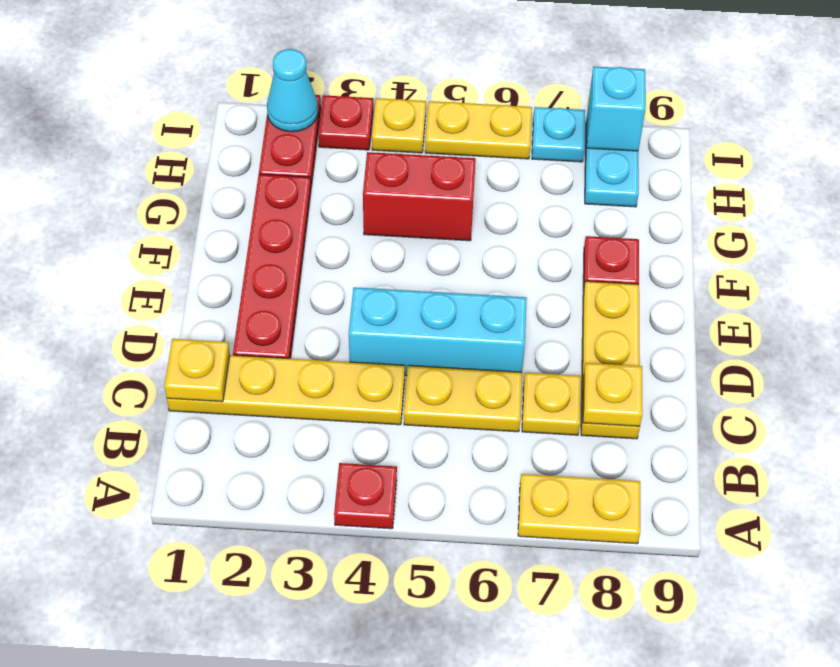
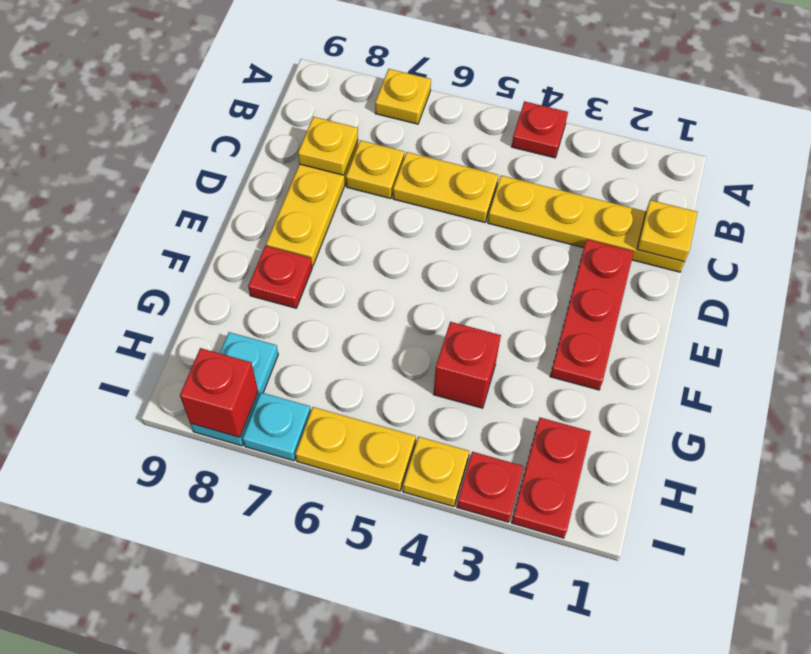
yellow plate A7:A8 level 1 -> yellow plate A7 level 1
red plate D2:G2 level 1 -> red plate D2:F2 level 1
cyan brick D4:D6 level 1 -> none
red brick G4:G5 level 1 -> red brick G4 level 1
cyan cone I2 level 2 -> none
cyan brick I8 level 2 -> red brick I8 level 2

